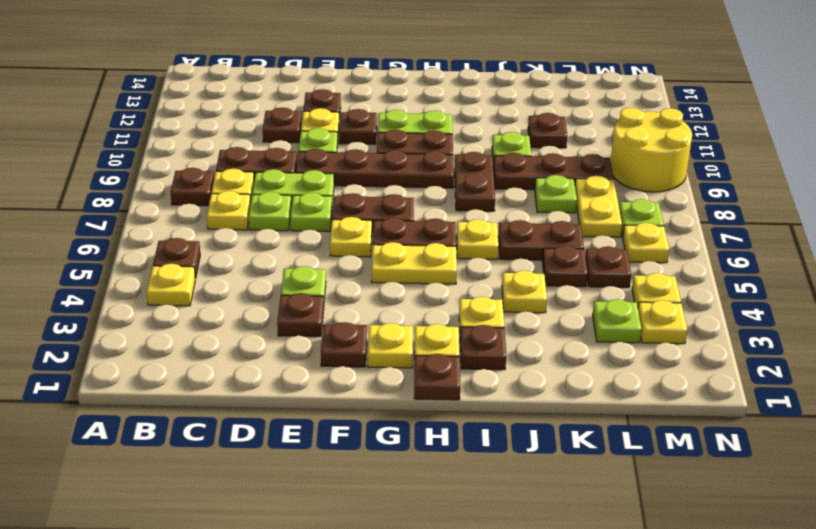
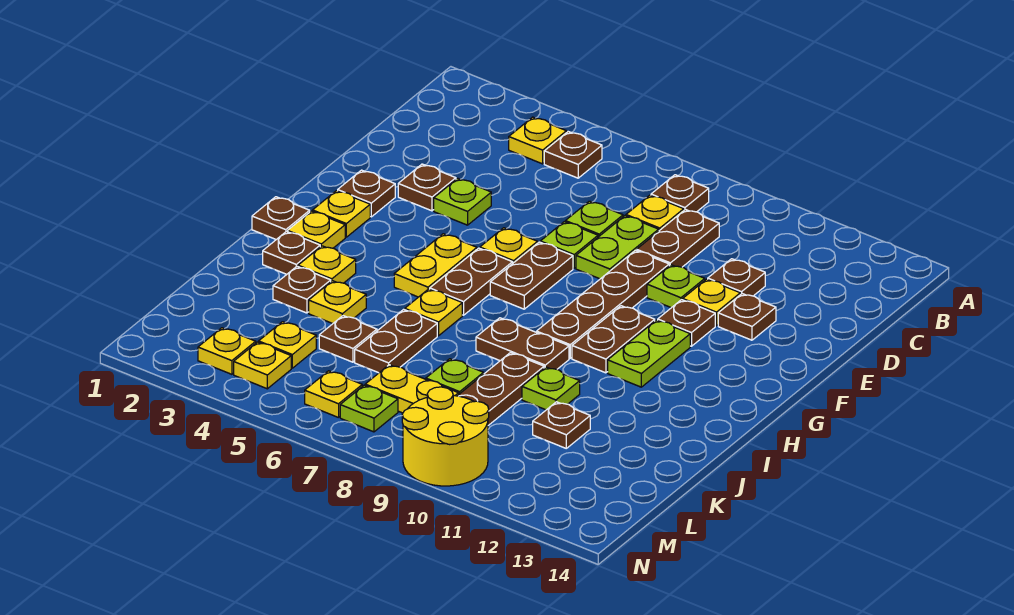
yellow plate C7 level 1 -> yellow plate L4 level 1
lime plate L3 level 1 -> none
brown plate L5 level 1 -> brown plate J3 level 1

